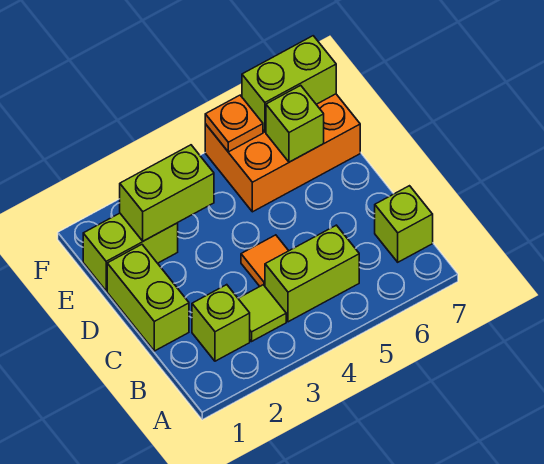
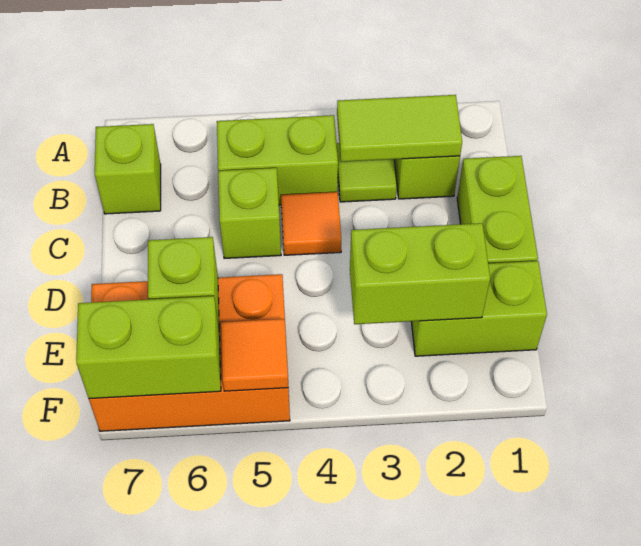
none -> lime tile B2:B3 level 2
none -> lime brick C5 level 1
orange plate F5 level 2 -> orange tile F5 level 2

